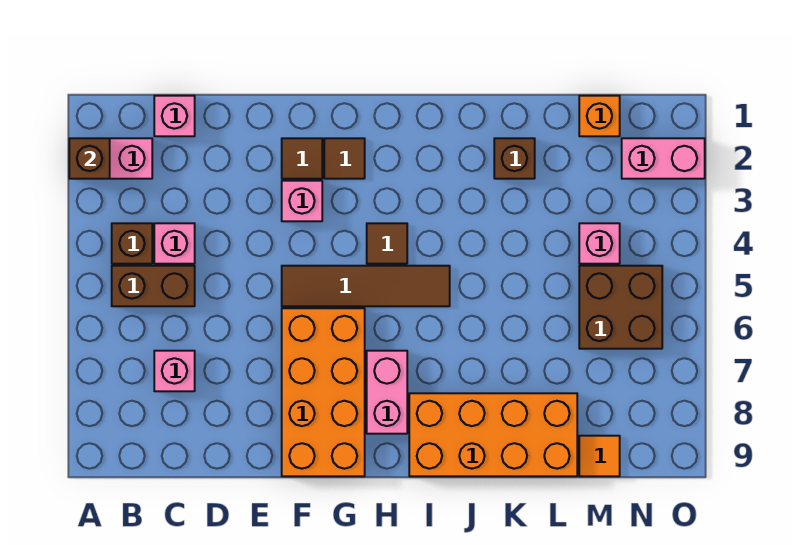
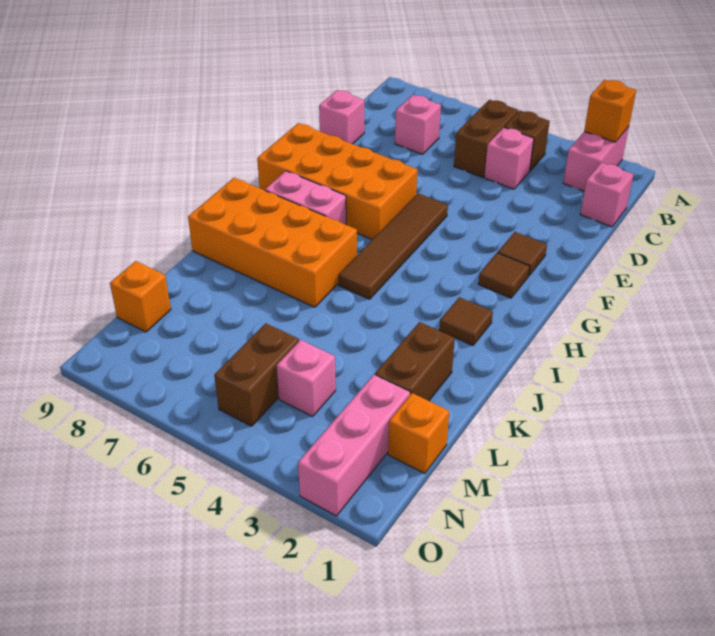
brown brick A2 level 2 -> orange brick A2 level 2
pink brick F3 level 1 -> pink brick D9 level 1
brown tile H4 level 1 -> brown tile I2 level 1
orange brick I8:L9 level 1 -> orange brick I6:J9 level 1
brown brick K2 level 1 -> brown brick K2:L2 level 1
brown brick M5:N6 level 1 -> brown brick M5:N5 level 1
orange tile M9 level 1 -> orange brick M9 level 1
pink brick N2:O2 level 1 -> pink brick M2:O2 level 1

